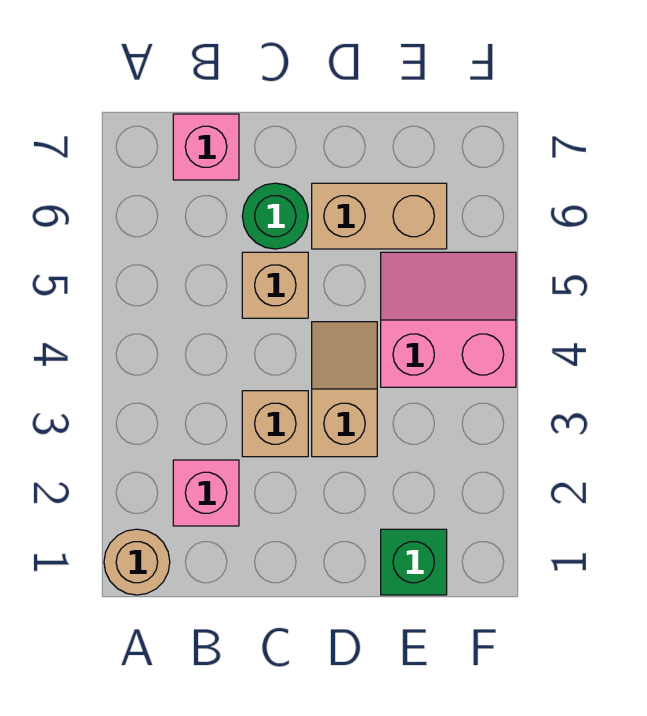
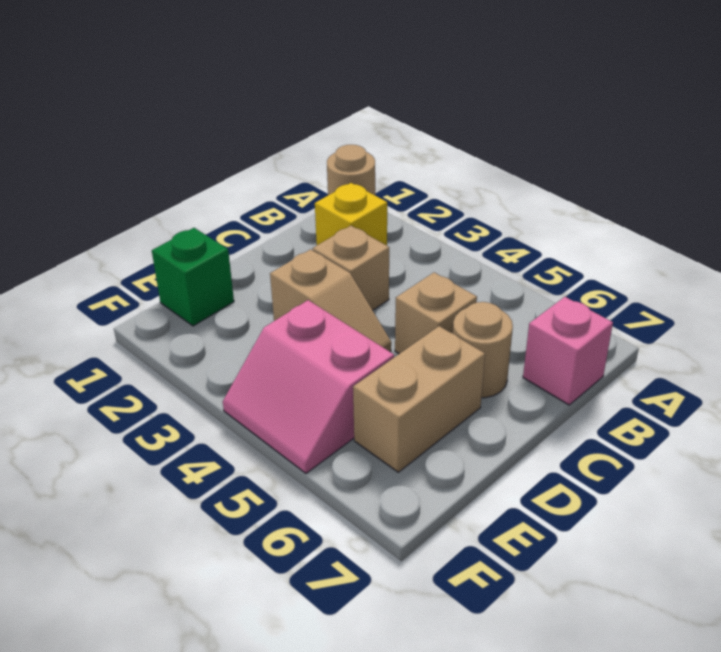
pink brick B2 level 1 -> yellow brick B2 level 1
green round brick C6 level 1 -> tan round brick C6 level 1
pink slope E4:F5 level 1 top 4 -> pink slope E4:F5 level 1 top E

